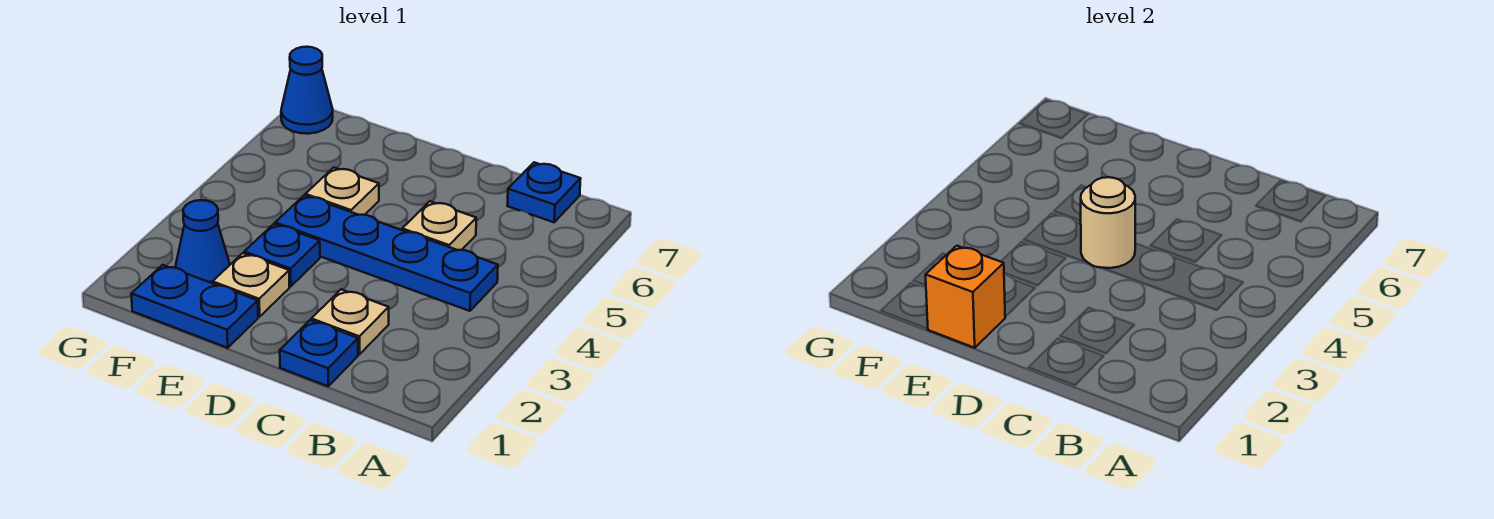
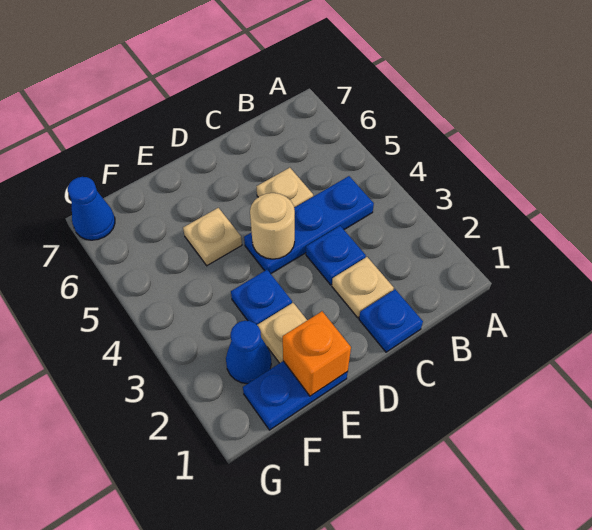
blue plate B4:E4 level 1 -> blue plate B4:D4 level 1
blue plate B7 level 1 -> blue plate C3 level 1

